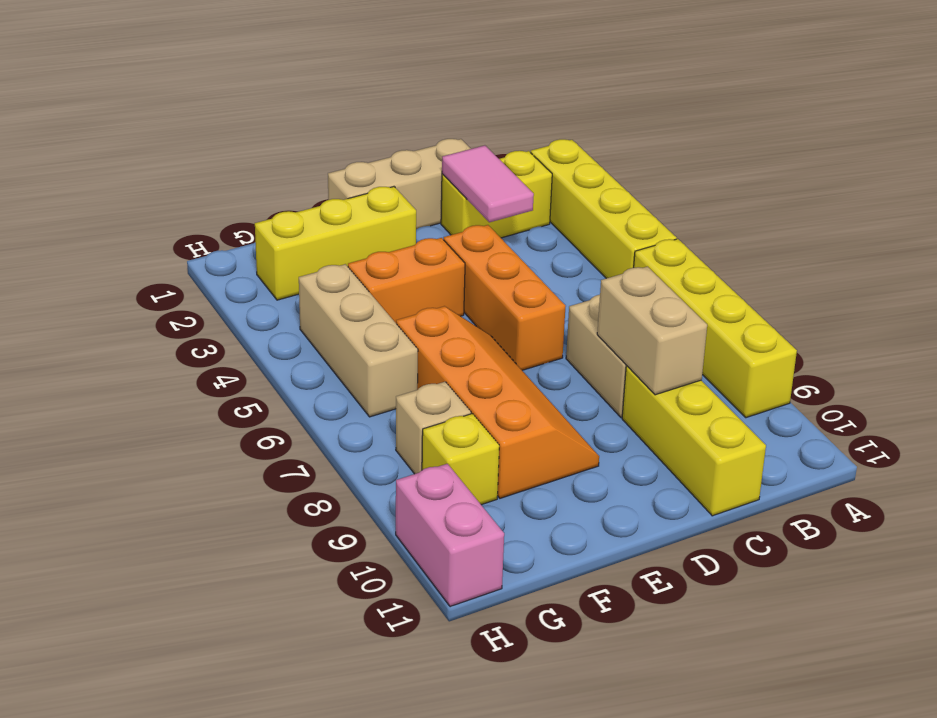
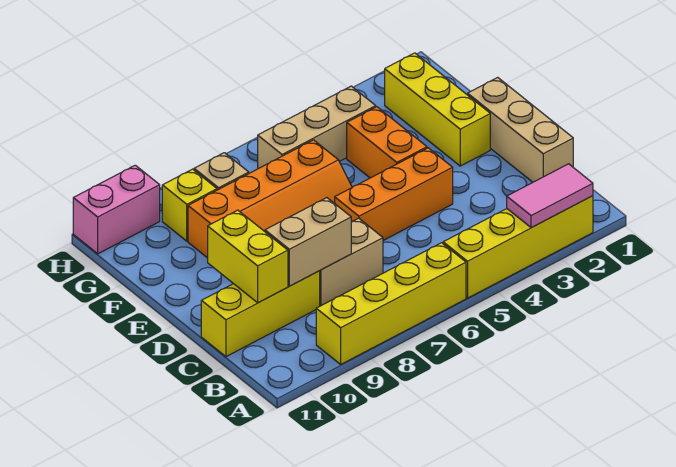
yellow brick B2:C2 level 1 -> yellow brick C10:D10 level 2
pink tile C2:C3 level 2 -> pink tile A2:A3 level 2

